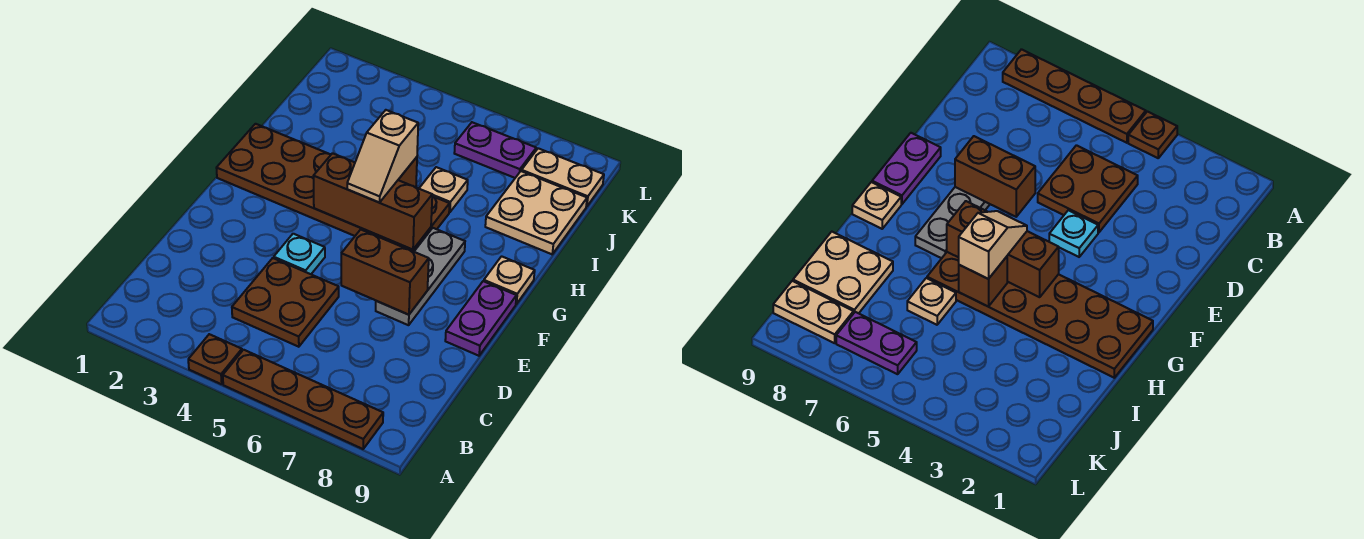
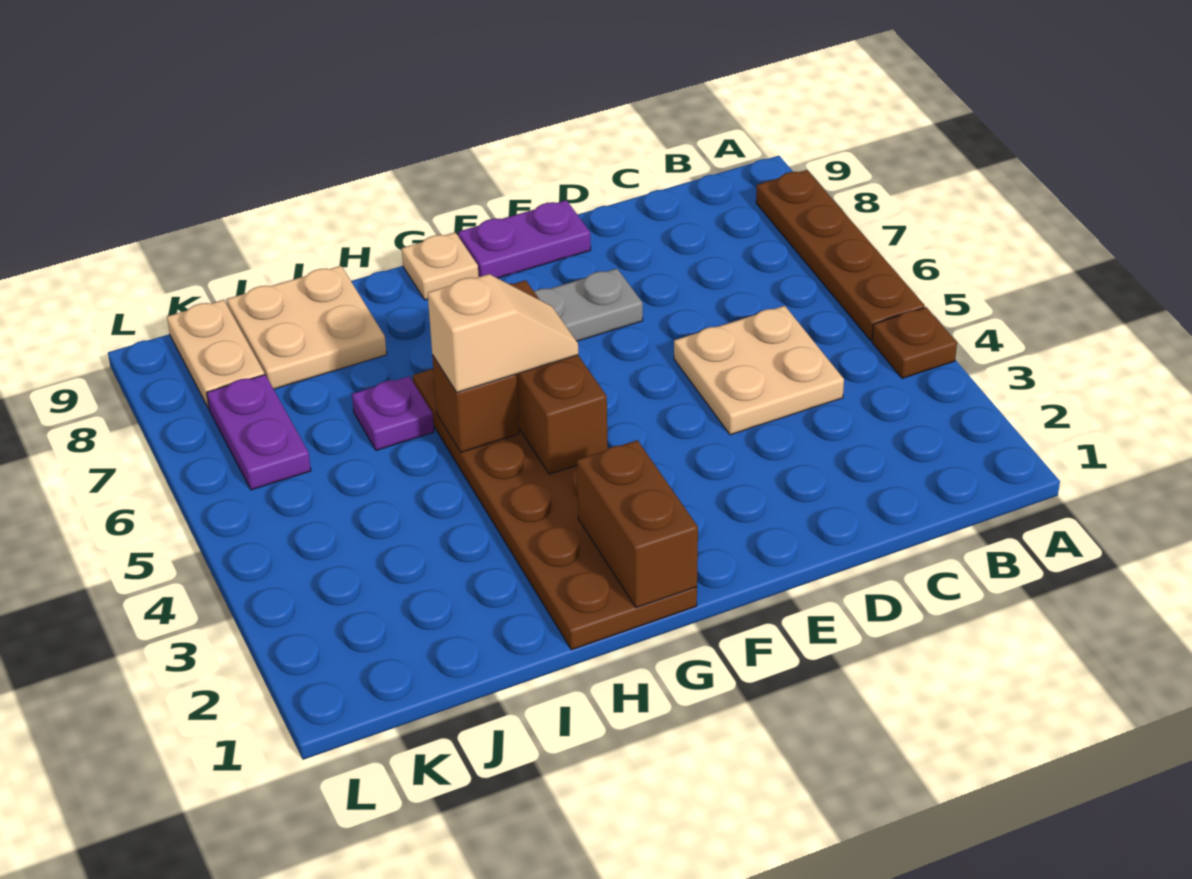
brown plate C4:D5 level 1 -> tan plate C4:D5 level 1
cyan plate E4 level 1 -> none
brown brick E6:E7 level 2 -> brown brick G1:G2 level 2
tan plate I6 level 1 -> purple plate I6 level 1

